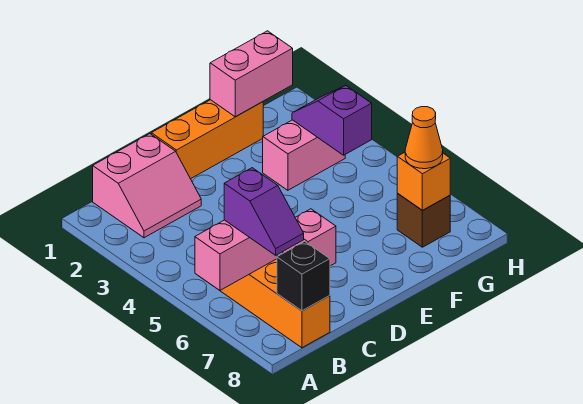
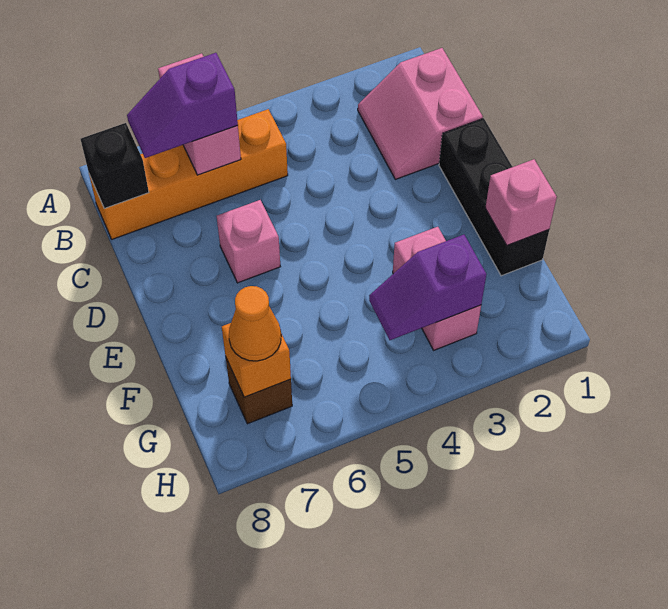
orange brick D1:F1 level 1 -> black brick D1:F1 level 1
pink brick F1:G1 level 2 -> pink brick F1 level 2
purple slope G3:G4 level 2 top 4 -> purple slope G3:G4 level 2 top 3

